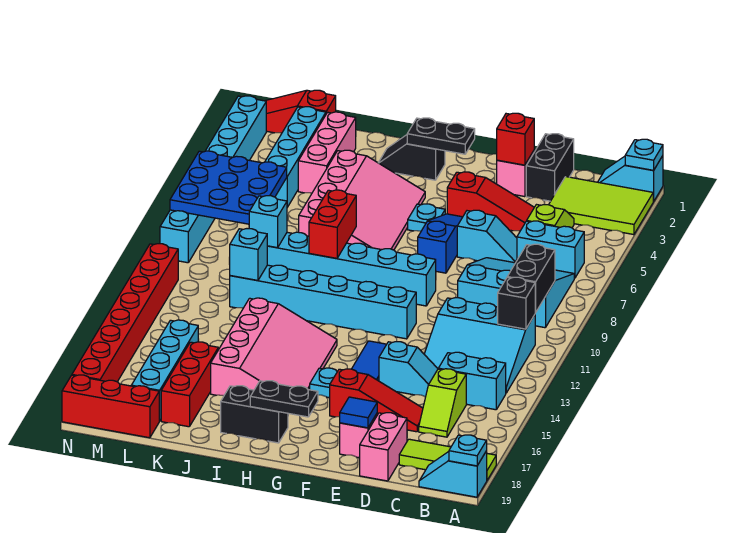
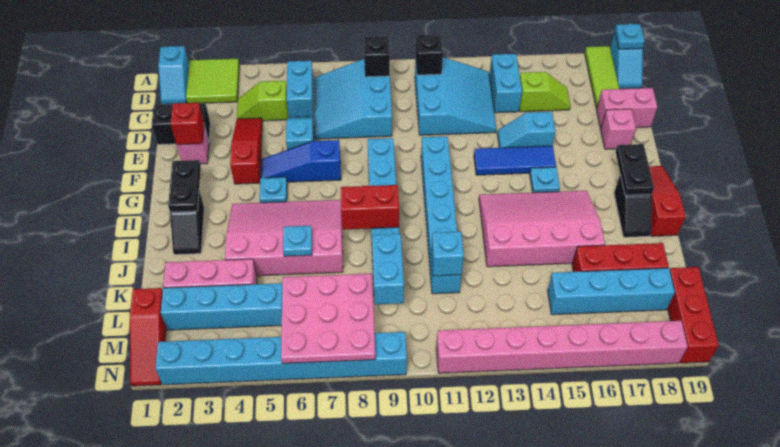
cyan plate A1 level 2 -> cyan plate J6 level 2
lime tile A2:C3 level 1 -> lime tile A2:B3 level 1
black brick B9:B10 level 2 -> black brick B9 level 2
cyan slope D14:E14 level 1 top E -> cyan slope E14:E15 level 1 top 15
red slope D16:F16 level 1 top F -> red slope G19:I19 level 1 top I
blue tile E18 level 2 -> none
black brick H18:I18 level 1 -> black slope H18:I18 level 1 top H
cyan brick K9 level 2 -> cyan brick K9:L9 level 2
blue plate L6:N8 level 2 -> pink plate L6:N8 level 2
red brick N11:N18 level 1 -> pink brick N11:N18 level 1

